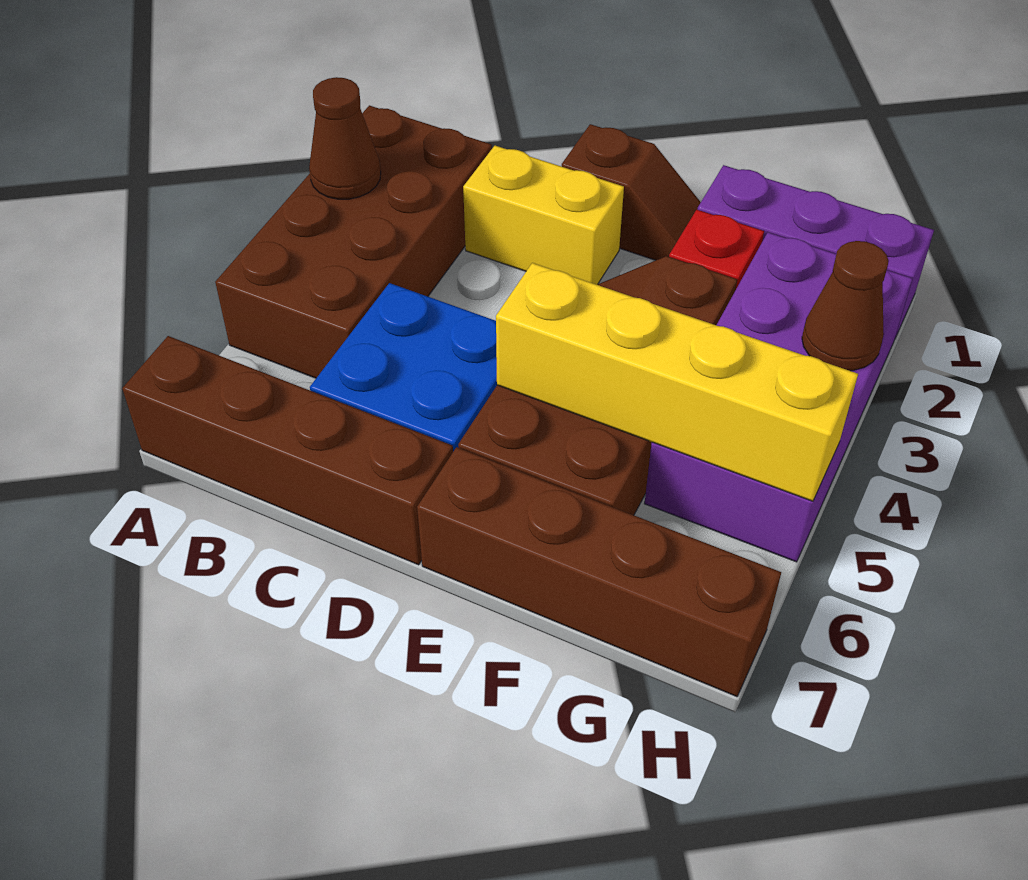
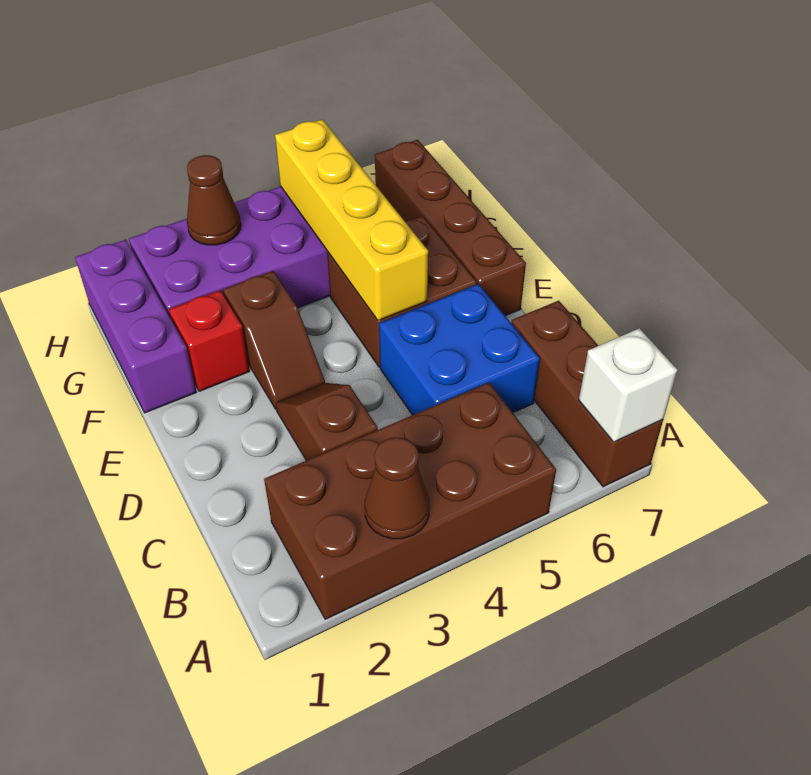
brown brick A7:D7 level 1 -> brown brick A7:C7 level 1
none -> white brick A7 level 2
yellow brick C2:D2 level 1 -> none
brown slope D1:E1 level 1 top D -> brown slope C3:D3 level 1 top C

